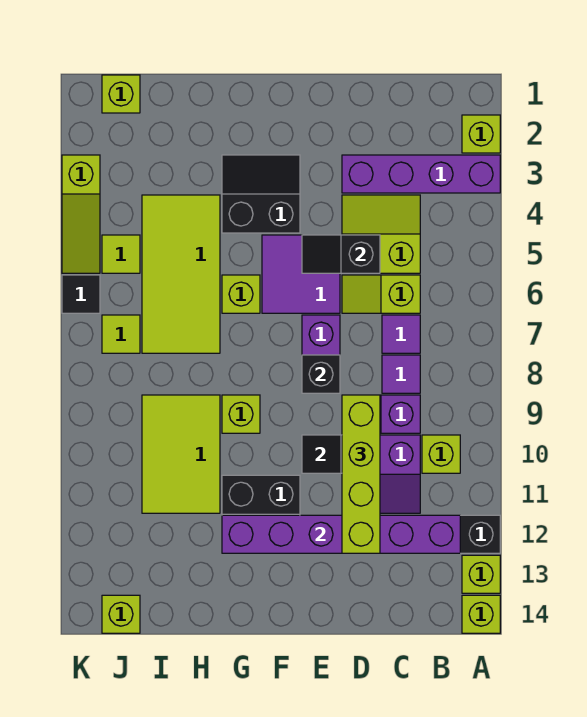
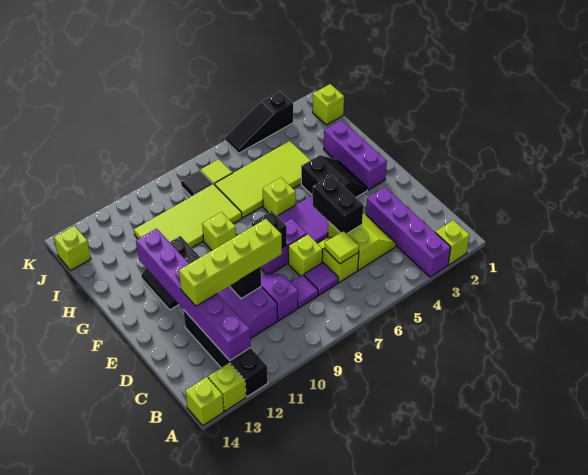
lime brick B10 level 1 -> lime brick D7 level 1
black slope D5:E5 level 2 top D -> black brick D5:E5 level 2
none -> purple brick F2:H2 level 1
lime tile H9:I11 level 1 -> lime tile H8:I11 level 1
lime tile J5 level 1 -> lime tile C6 level 2
lime slope K3:K5 level 1 top 3 -> black slope K3:K5 level 1 top 3
black tile K6 level 1 -> black tile J8 level 1

